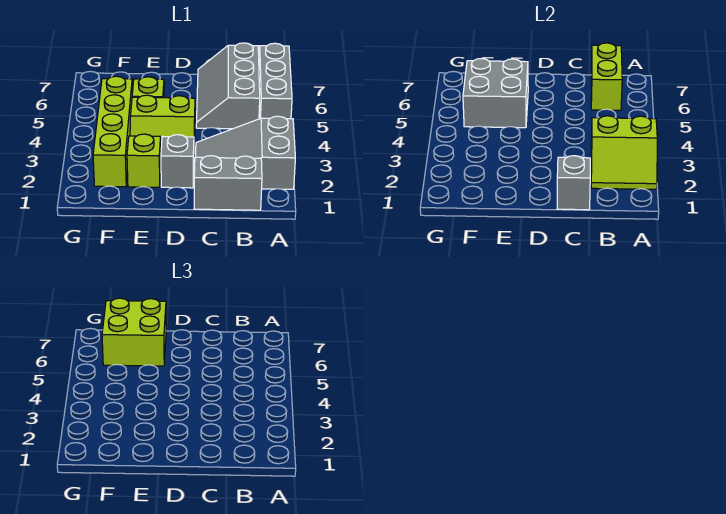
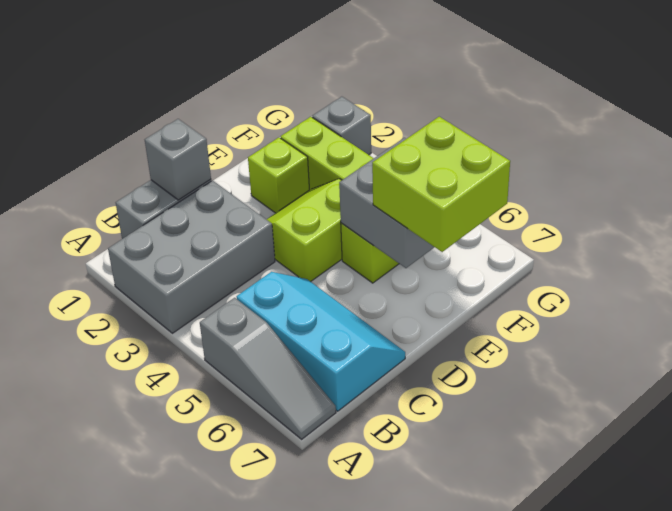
grey slope A2:C3 level 1 top A -> grey brick A2:C3 level 1
lime slope A2:B3 level 2 top 3 -> none
grey brick A5:A7 level 1 -> grey slope A5:A7 level 1 top 5
grey slope B5:C7 level 1 top B -> cyan slope B5:C7 level 1 top B
lime brick B6:B7 level 2 -> none
grey brick D2 level 1 -> grey brick G2 level 1

